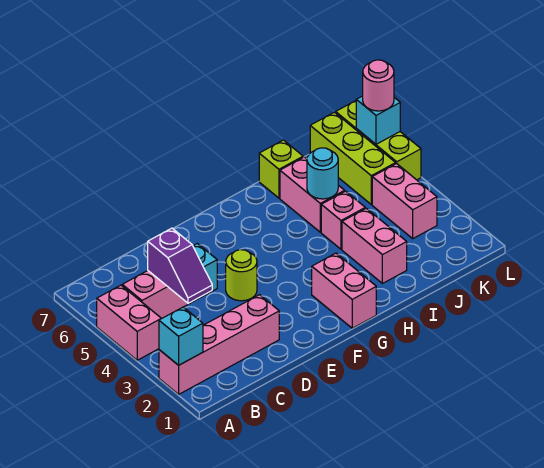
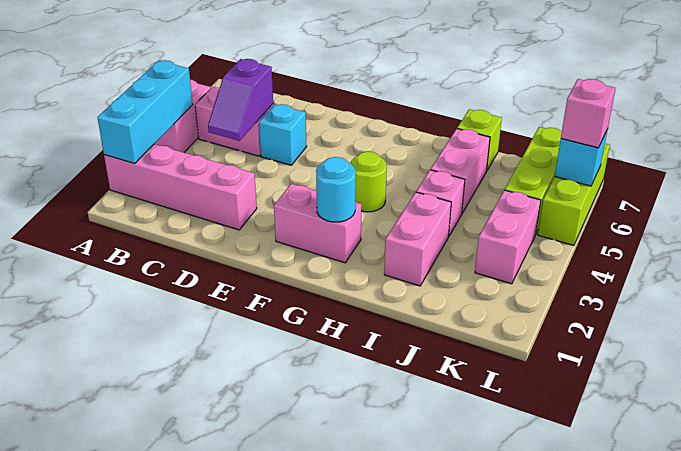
cyan brick A2 level 2 -> cyan brick A2:A4 level 2
lime round brick E4 level 1 -> lime round brick G4 level 1
pink brick G1:G2 level 1 -> pink brick F2:G2 level 1
cyan round brick I5 level 2 -> cyan round brick G2 level 2
pink round brick L6 level 3 -> pink brick L6 level 3

